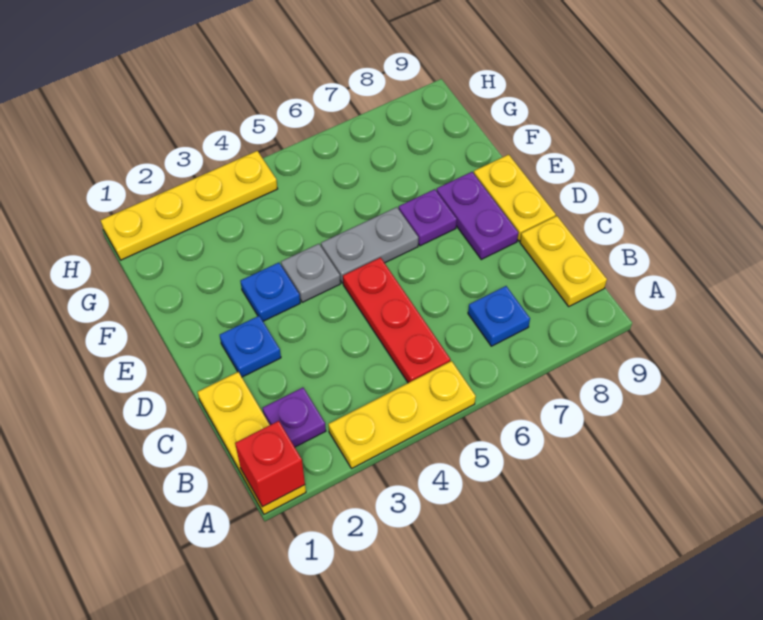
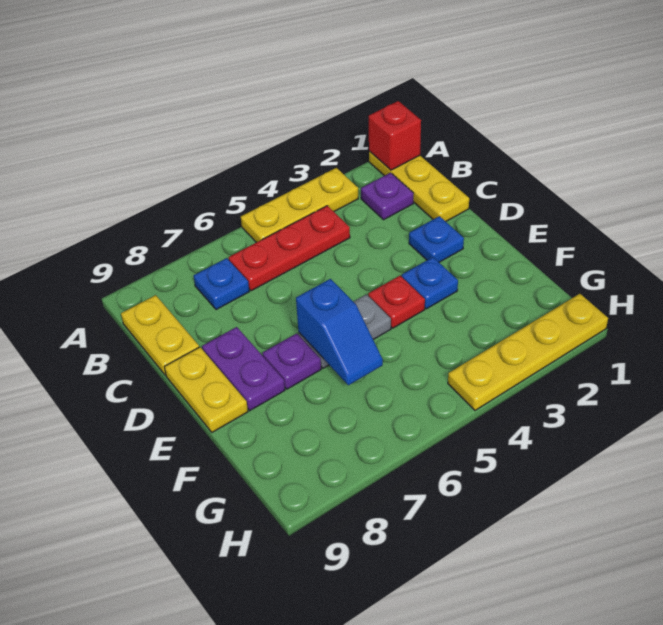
red plate B5:D5 level 1 -> red plate B4:B6 level 1
grey plate E4 level 1 -> red plate E4 level 1
none -> blue slope E6:F6 level 2 top E

